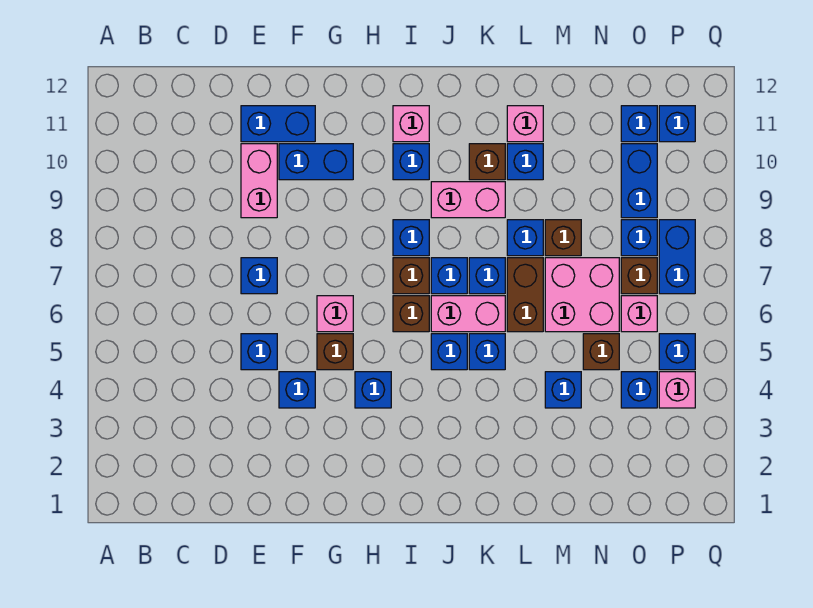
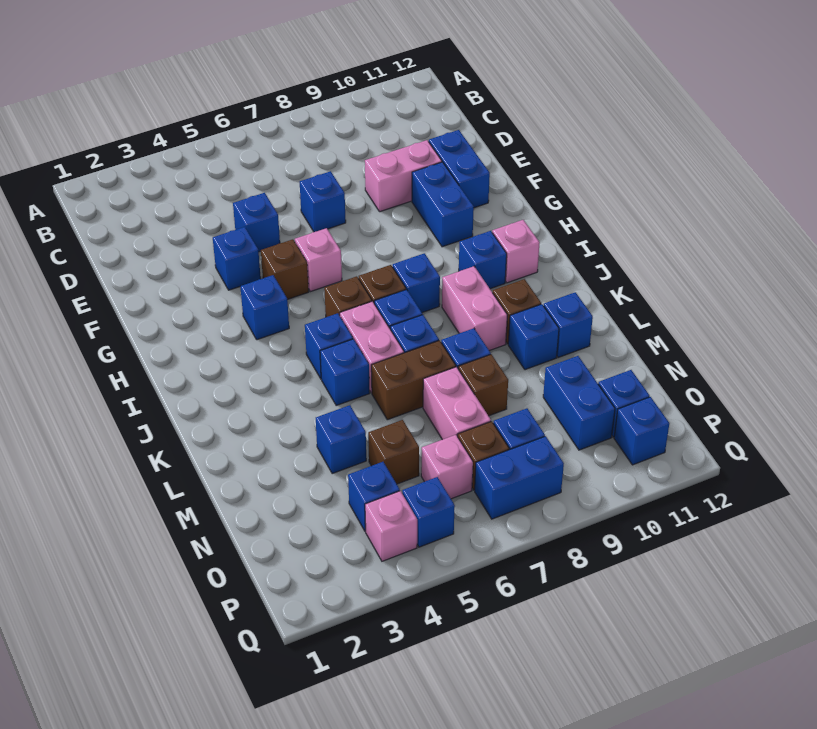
pink brick L11 level 1 -> blue brick L11 level 1
pink brick M6:N7 level 1 -> pink brick M7:N7 level 1
blue brick O9:O10 level 1 -> blue brick N10:O10 level 1

